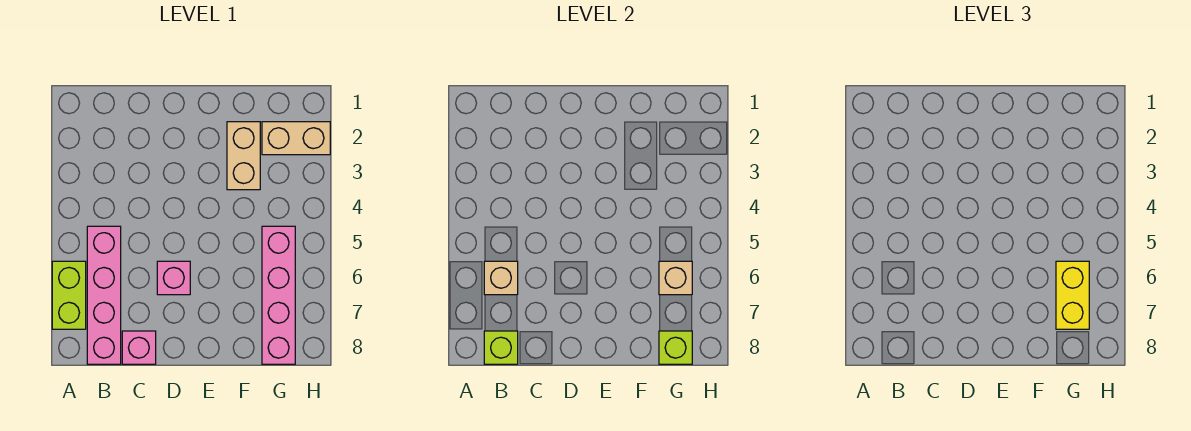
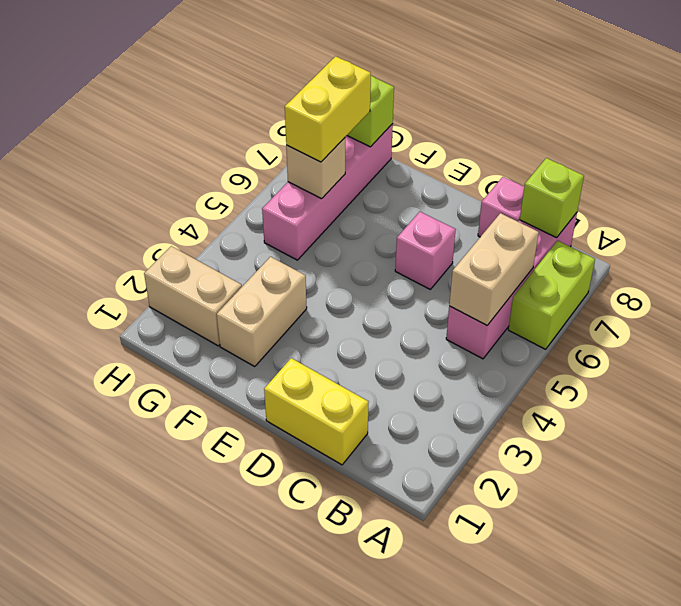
tan brick B6 level 2 -> tan brick B5:B6 level 2
none -> yellow brick C1:D1 level 1

